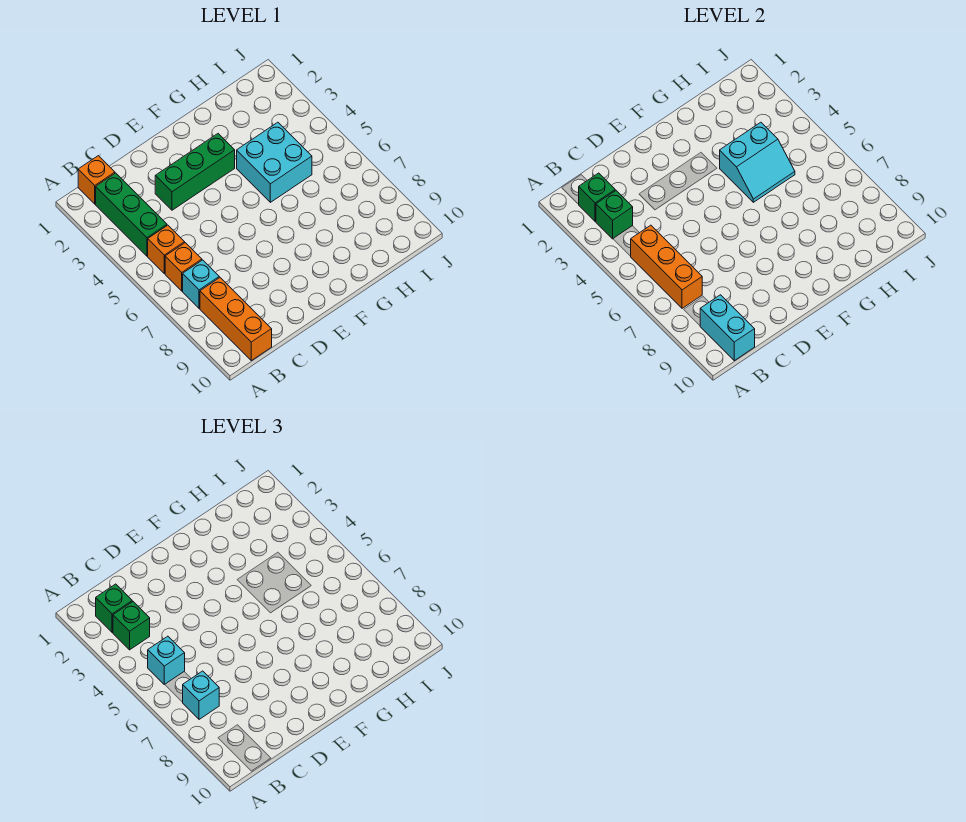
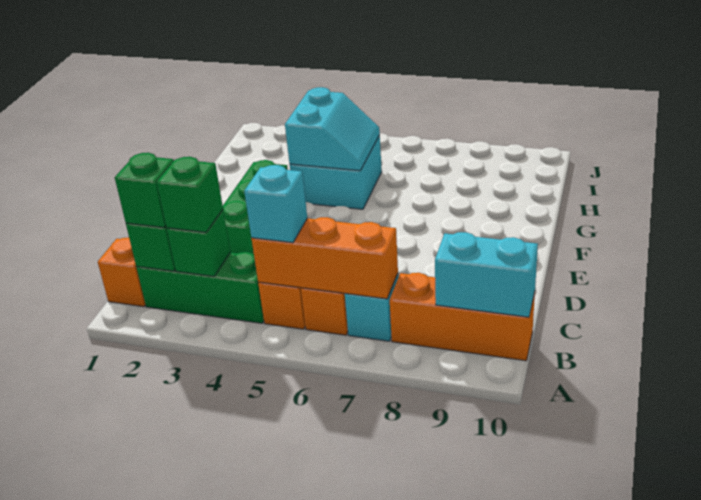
cyan brick B7 level 3 -> none

